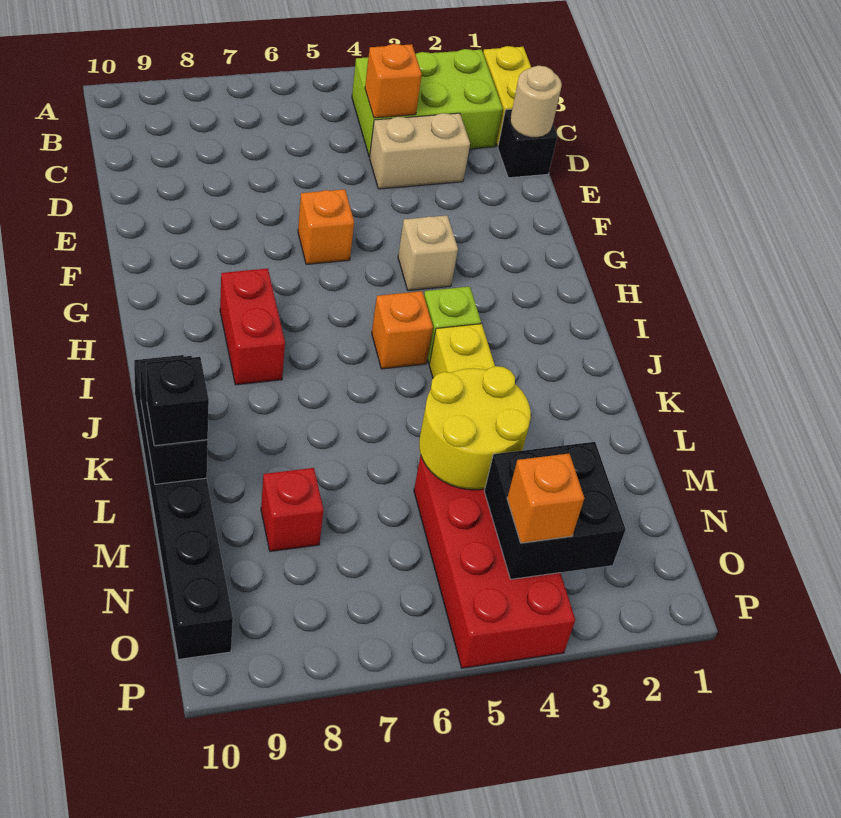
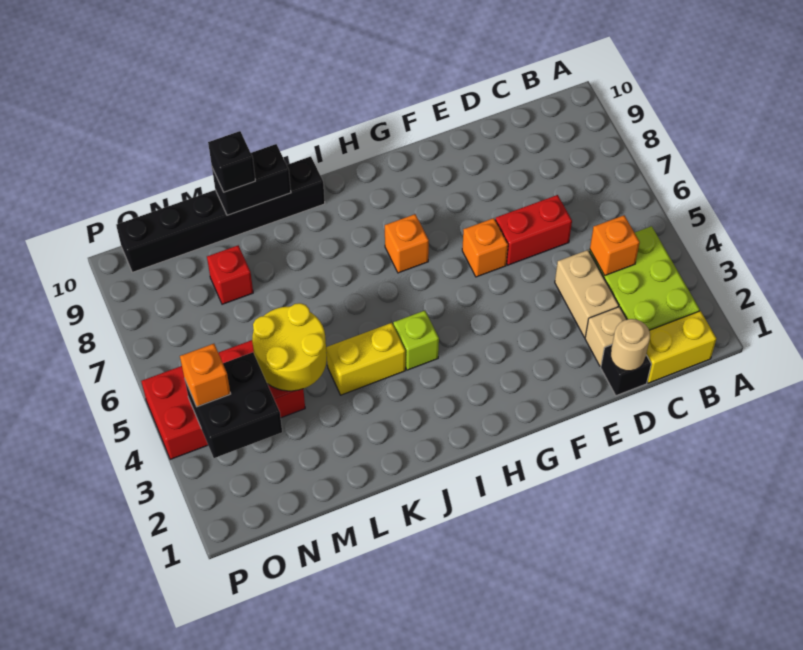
tan brick G4 level 1 -> tan brick D2 level 1
red brick H8:I8 level 1 -> red brick D6:E6 level 1
orange brick I5 level 1 -> orange brick H7 level 1

